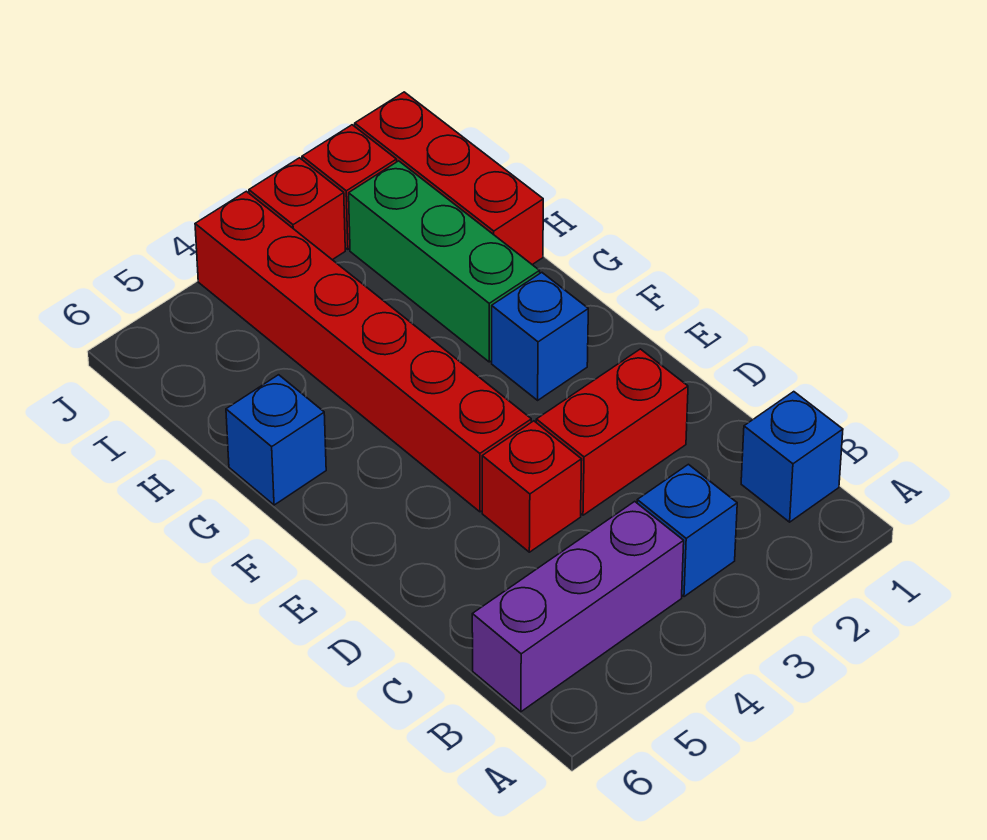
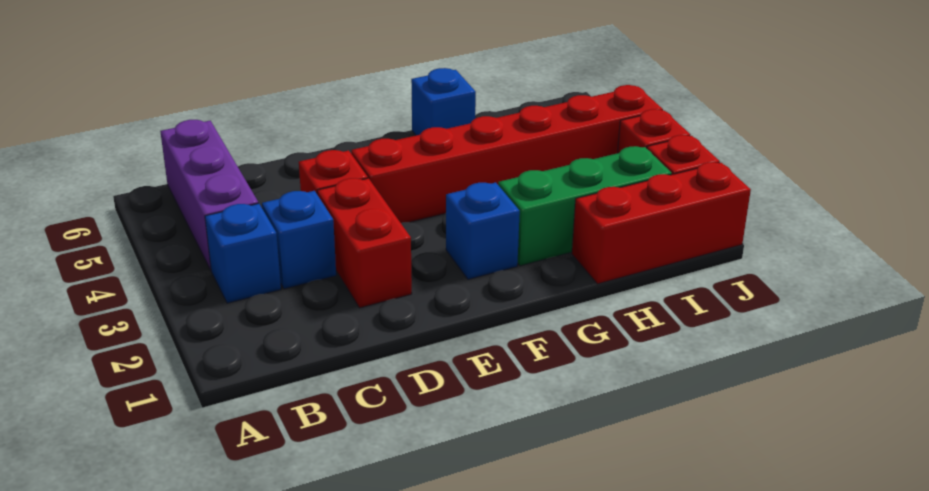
blue brick B1 level 1 -> blue brick C3 level 1

